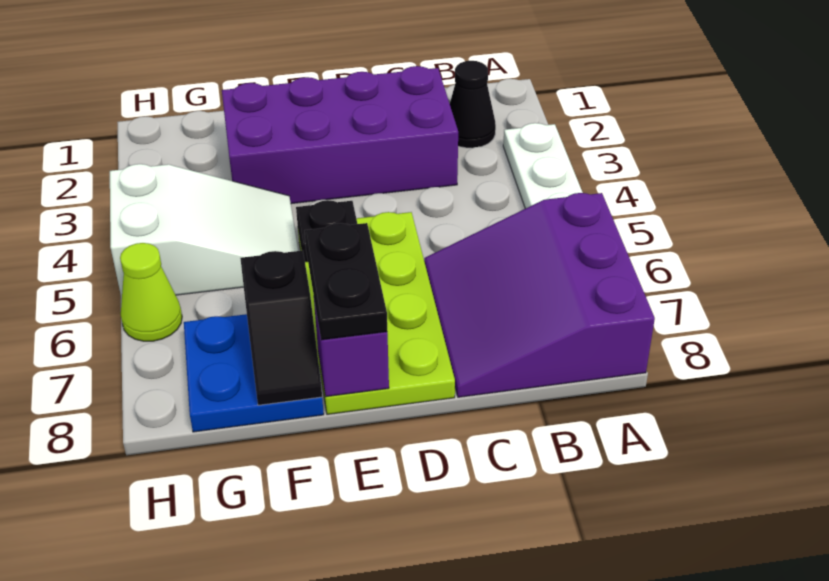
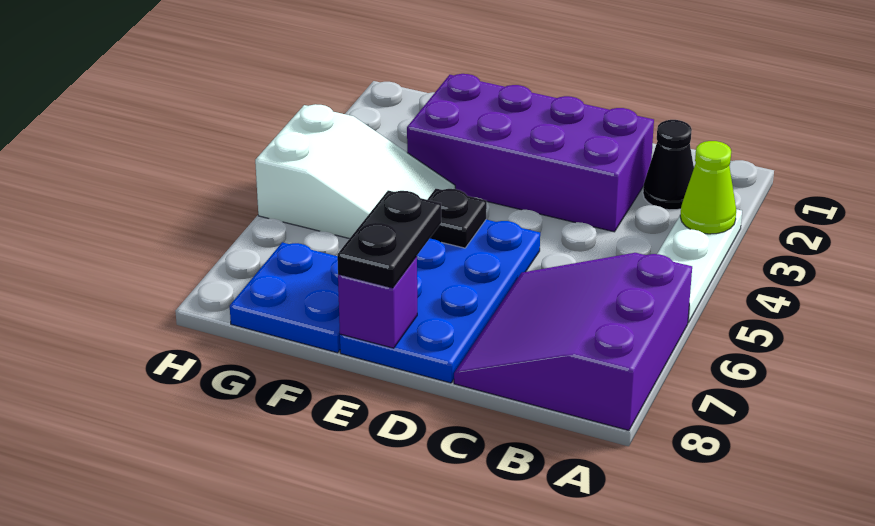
lime plate D5:E8 level 1 -> blue plate D5:E8 level 1
black slope F7:F8 level 2 top 7 -> none
lime cone H6 level 1 -> lime cone A3 level 2

